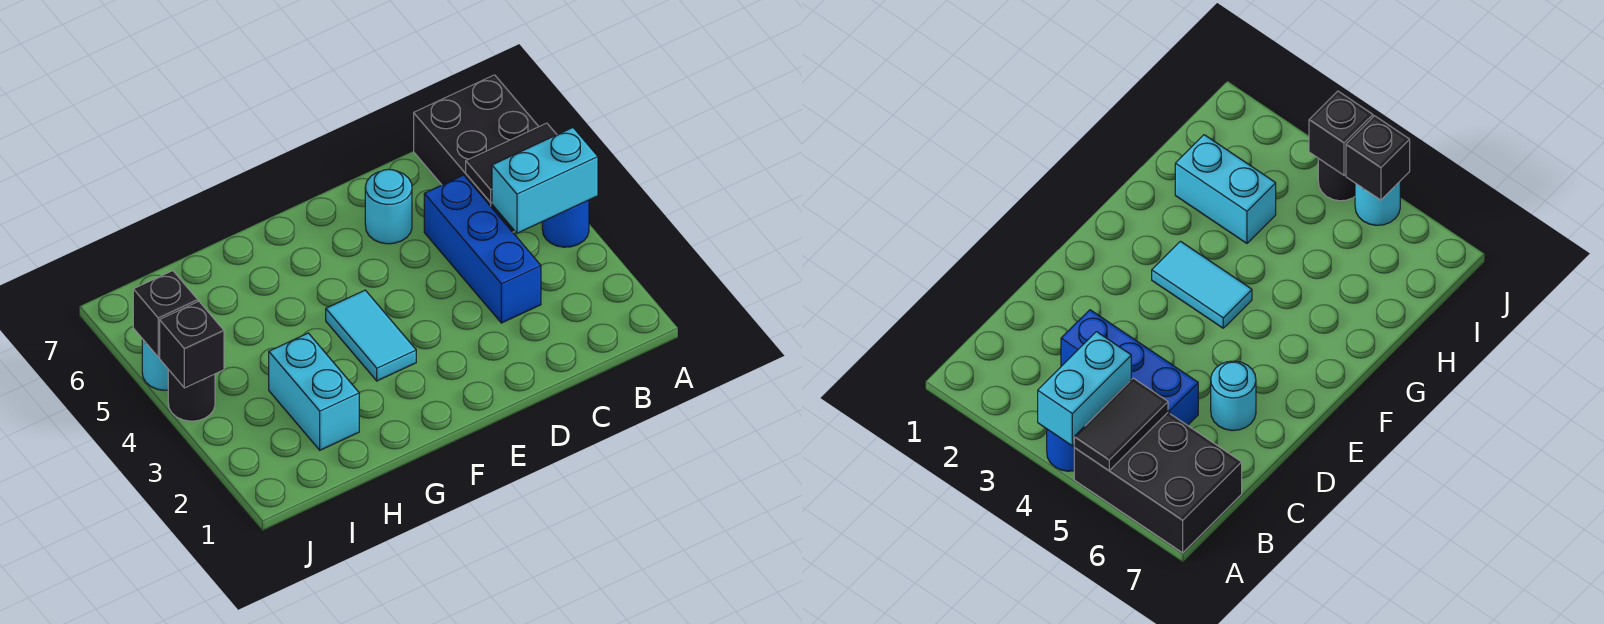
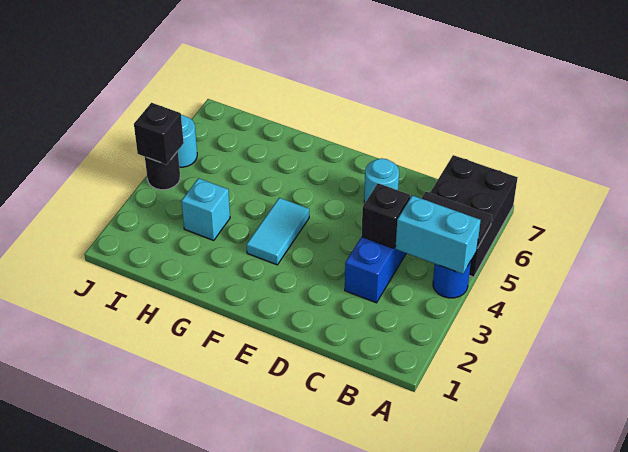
cyan brick H2:H3 level 1 -> cyan brick H3 level 1
black brick J5 level 2 -> black brick C4 level 2

